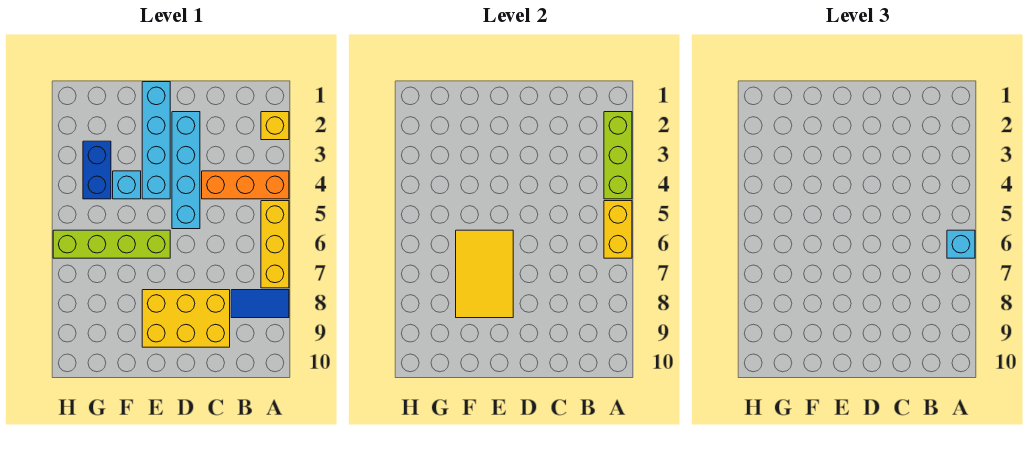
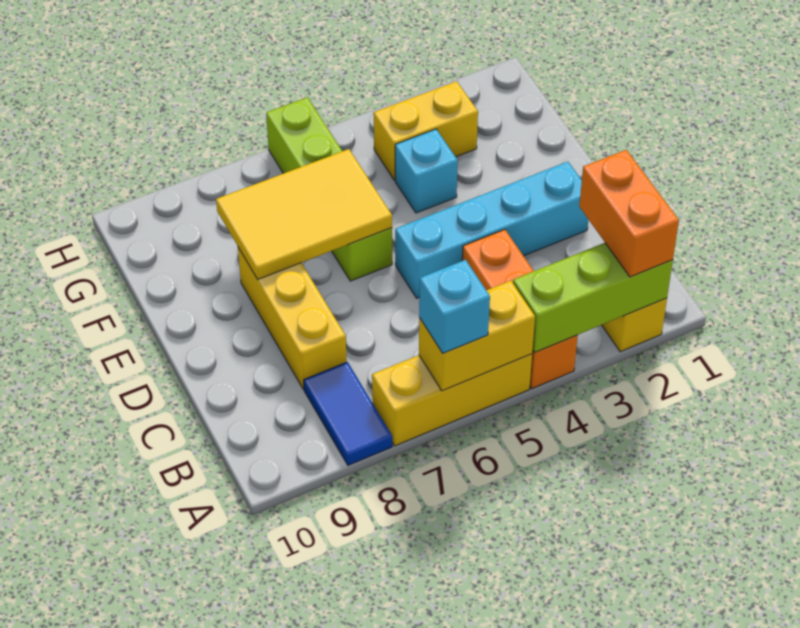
none -> orange brick A2:B2 level 3
yellow brick C8:E9 level 1 -> yellow brick C8:E8 level 1
cyan brick E1:E4 level 1 -> none
blue brick G3:G4 level 1 -> yellow brick G3:G4 level 1

